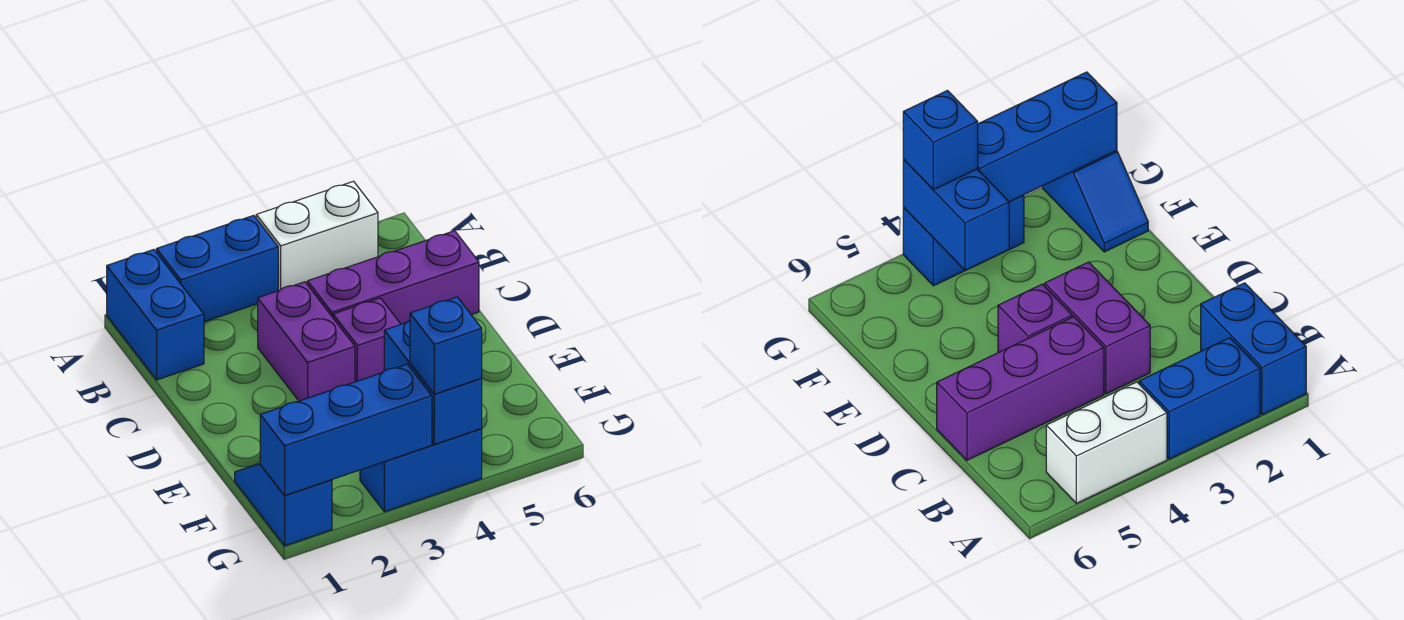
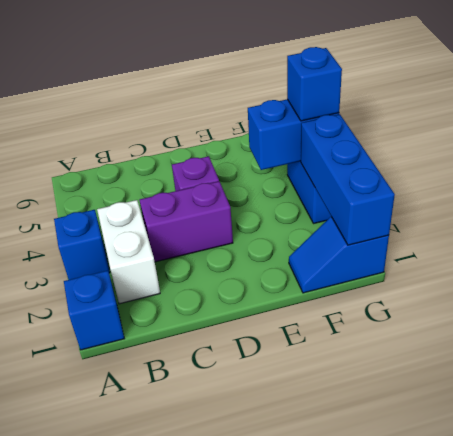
blue brick A1:B1 level 1 -> blue brick A1 level 1
blue brick A2:A3 level 1 -> blue brick A3 level 1
white brick A4:A5 level 1 -> white brick B2:B3 level 1
purple brick C4:C6 level 1 -> none

